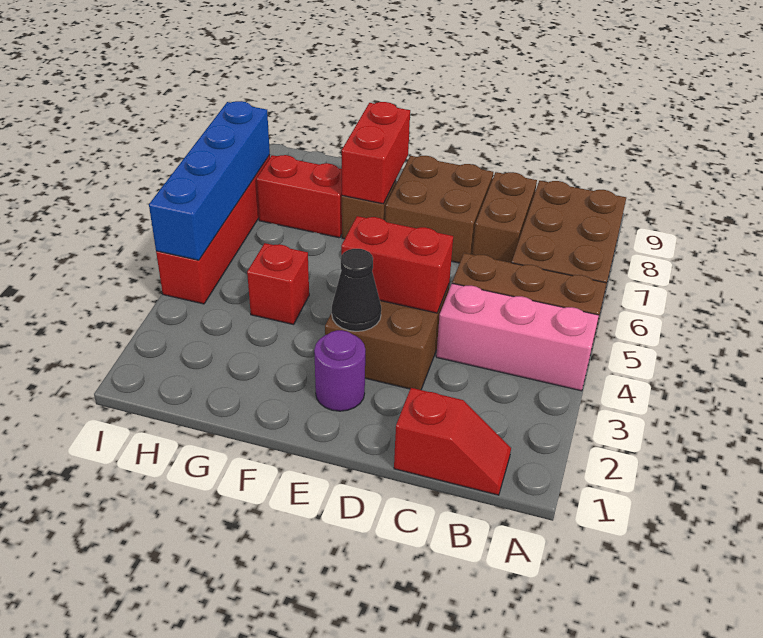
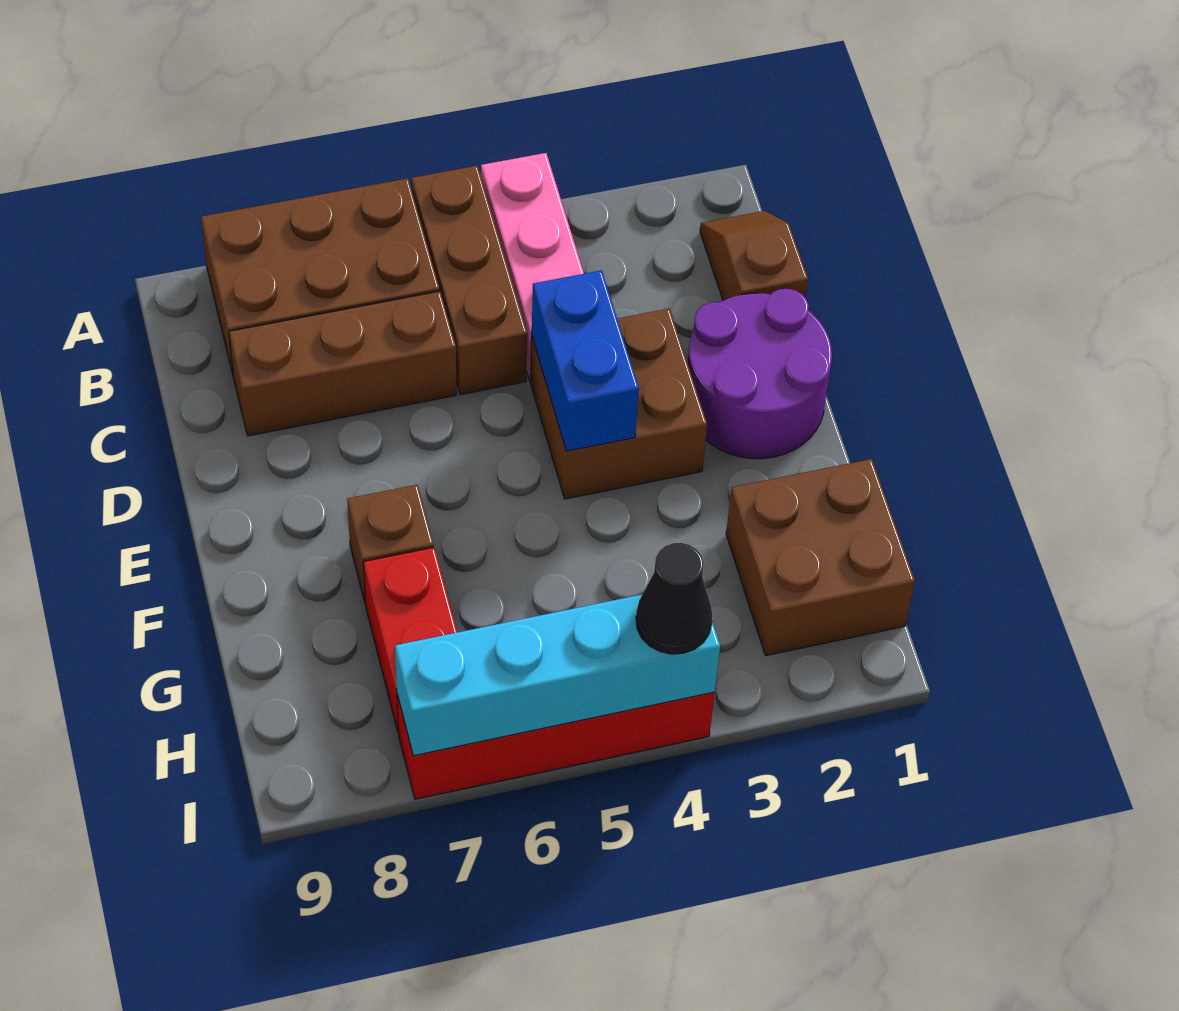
red slope B1:C1 level 1 top C -> brown slope B1:C1 level 1 top C
brown brick C7:C8 level 1 -> brown brick C6:C8 level 1
red brick D4:E4 level 2 -> blue brick D4:E4 level 2
brown brick D7:E8 level 1 -> brown brick G1:H2 level 1
purple round brick E2 level 1 -> purple round brick D1:E2 level 1
black cone E3 level 2 -> black cone I4 level 3
red brick F7:F8 level 2 -> none
red brick G4 level 1 -> none
blue brick I4:I7 level 2 -> cyan brick I4:I7 level 2

